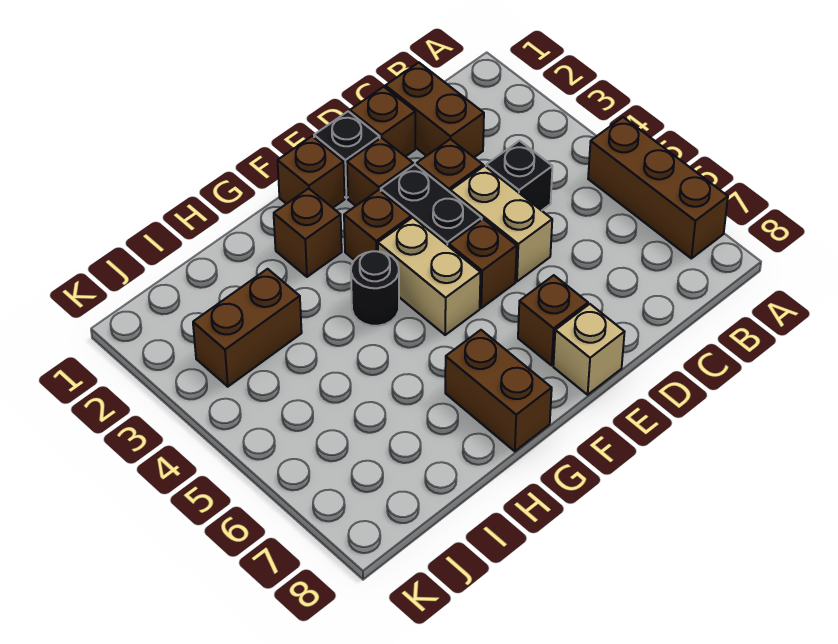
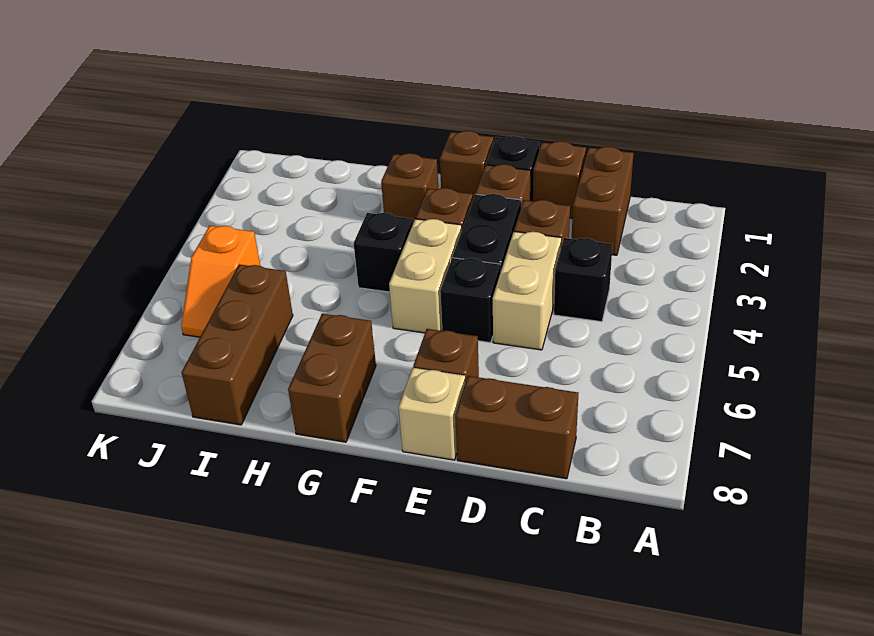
brown brick A5:A7 level 1 -> brown brick I6:I8 level 1
brown brick E5 level 1 -> black brick E5 level 1
black round brick G4 level 1 -> black brick G4 level 1
brown brick I3:J3 level 1 -> brown brick C8:D8 level 1
none -> orange slope J5:J6 level 1 top 5

